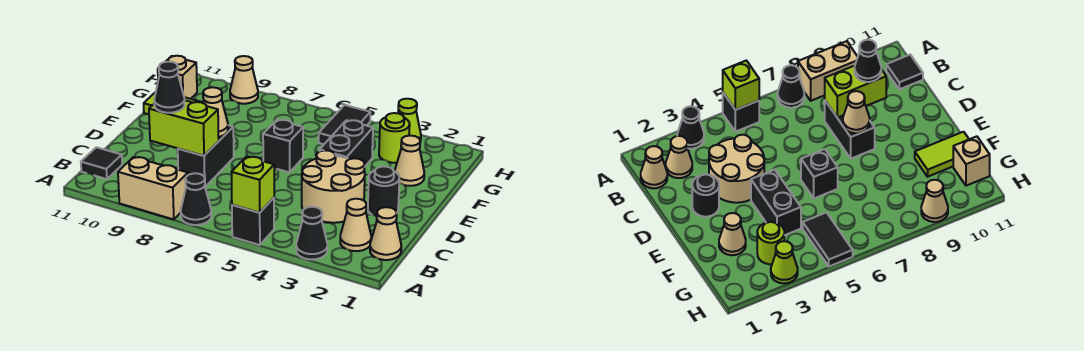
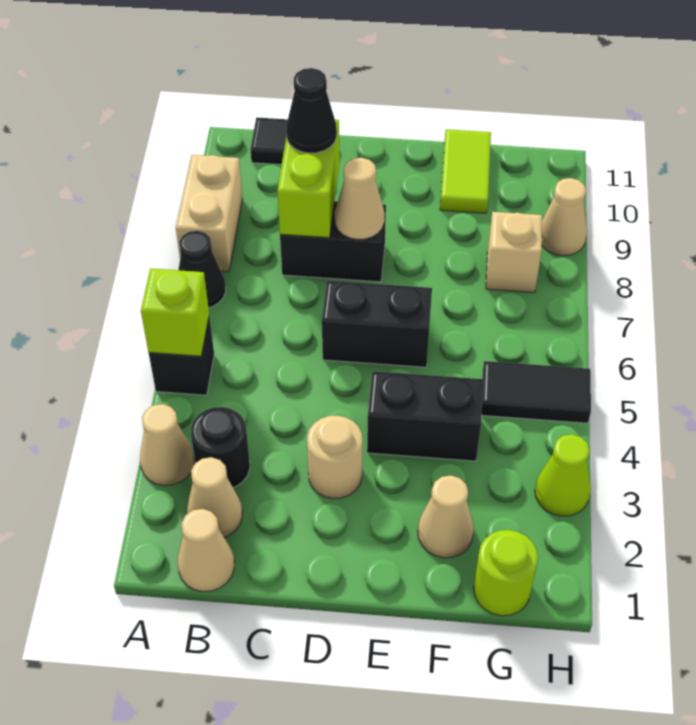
black cone A3 level 1 -> tan cone A3 level 1
tan round brick C3:D4 level 1 -> tan round brick D3 level 1
black round brick D2 level 1 -> black round brick B3 level 1
black brick E6 level 1 -> black brick D6:E6 level 1
lime round brick G3 level 1 -> lime round brick G1 level 1
tan brick G11 level 1 -> tan brick G8 level 1

